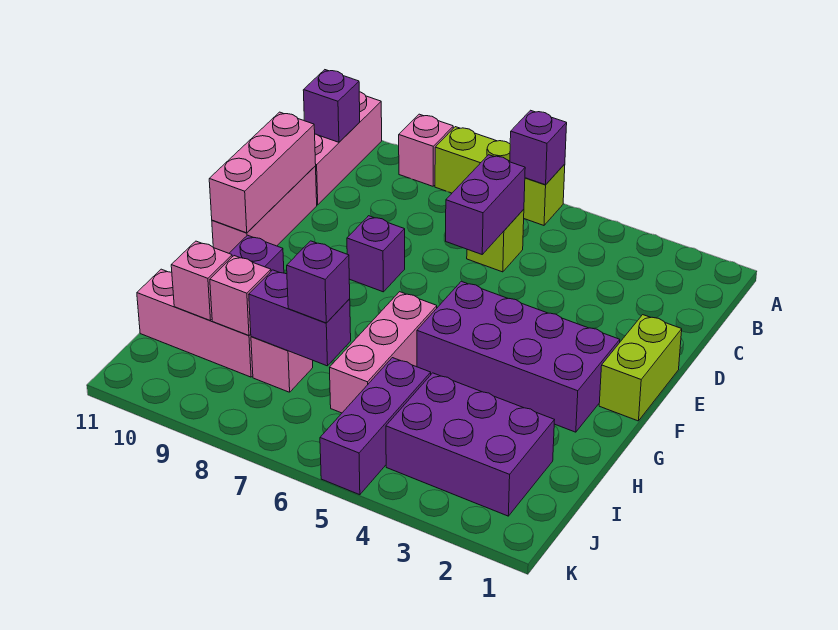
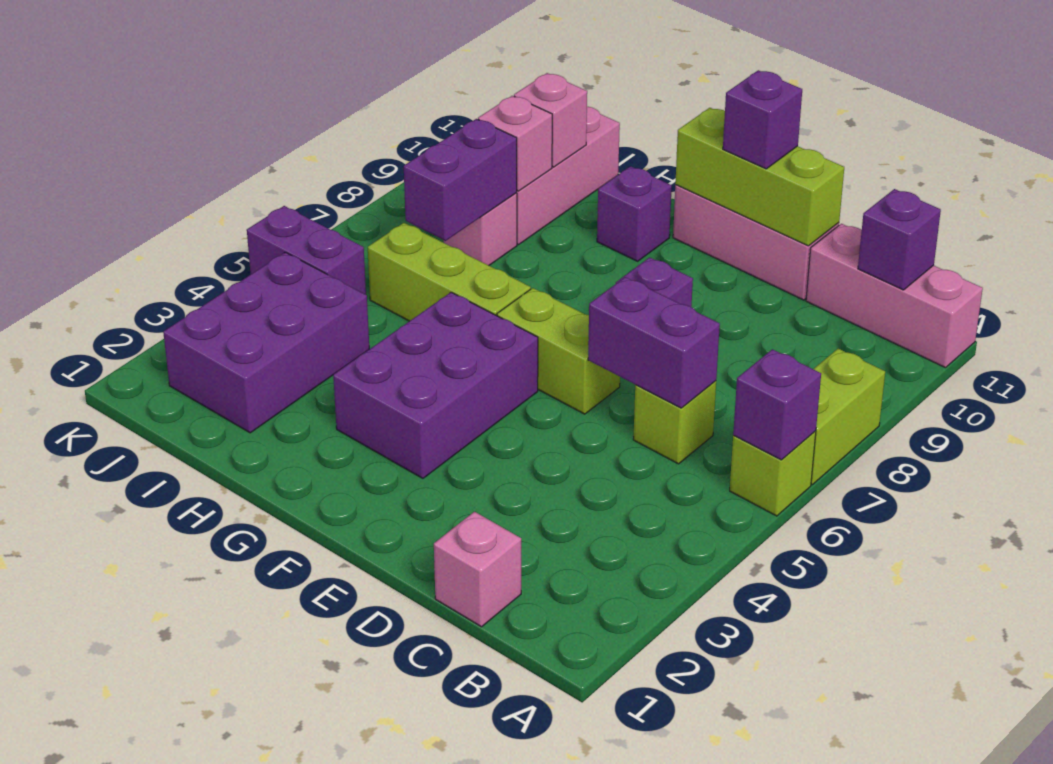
pink brick A9 level 1 -> pink brick C1 level 1
pink brick D11:F11 level 2 -> lime brick D11:F11 level 2
lime brick E1:F1 level 1 -> lime brick E6:F6 level 1
purple brick F2:G5 level 1 -> purple brick F3:G5 level 1
pink brick G6:I6 level 1 -> lime brick G6:I6 level 1
purple brick I5:K5 level 1 -> purple brick J5:K5 level 1
purple brick I7 level 3 -> purple brick E11 level 3

